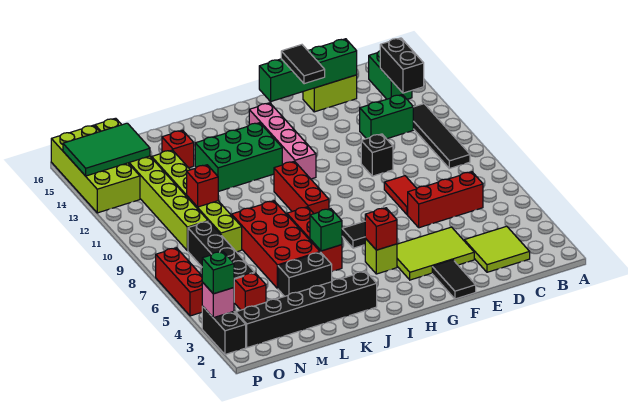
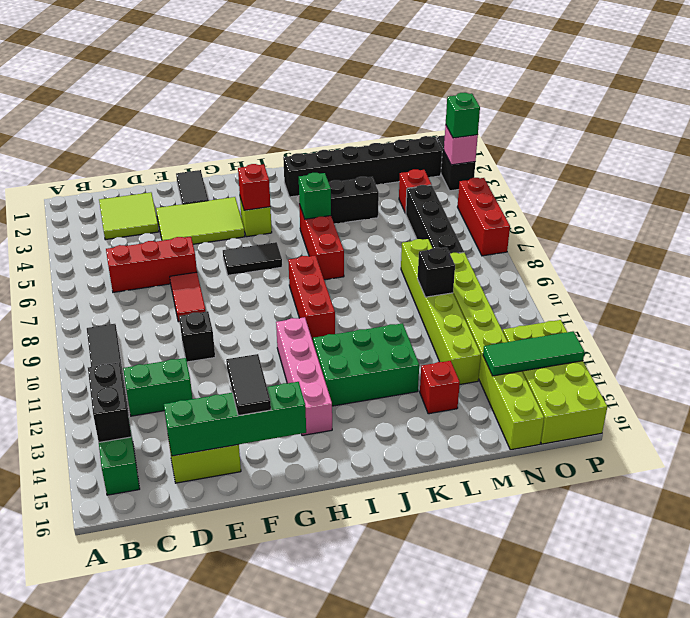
red brick K5:L8 level 1 -> none
red brick M10 level 2 -> black brick M10 level 2
green tile N14:P15 level 2 -> green tile N14:P14 level 2

